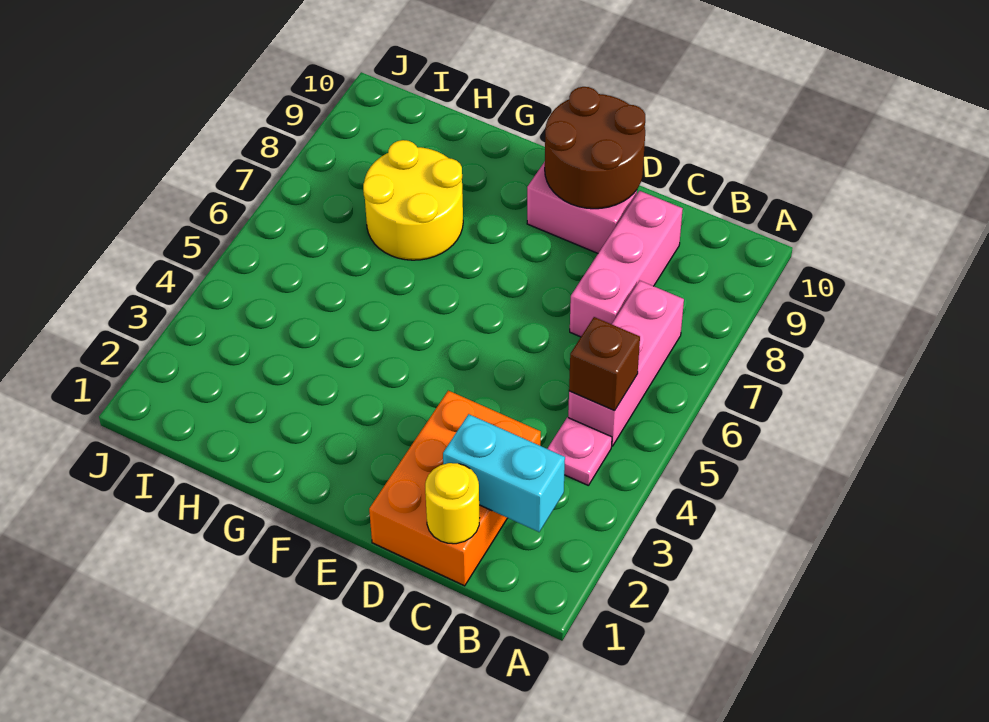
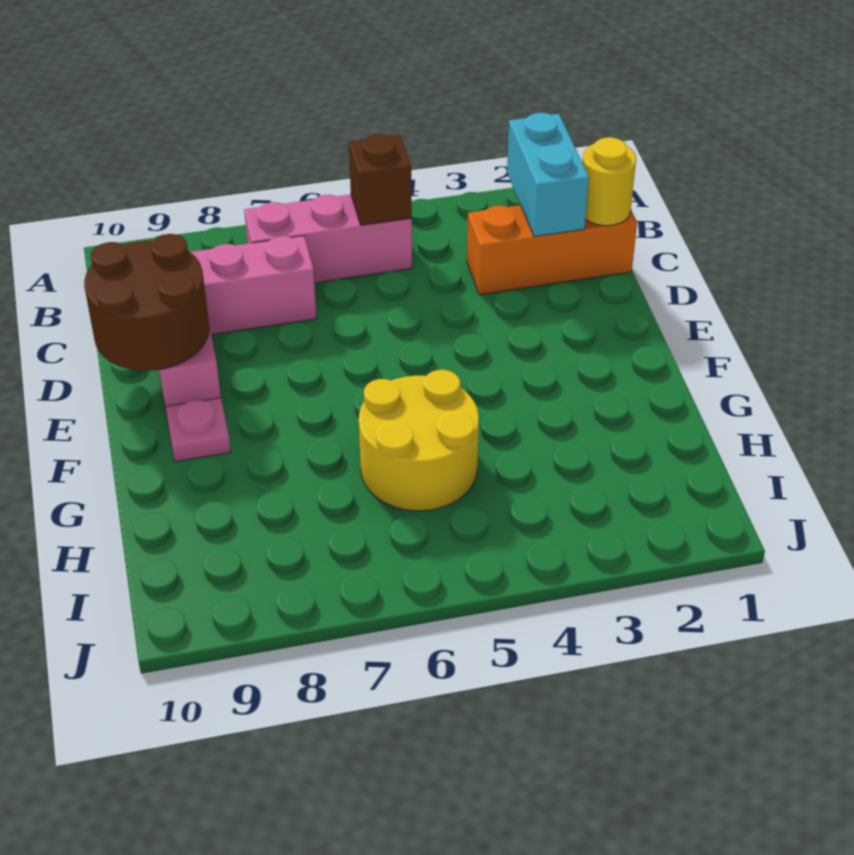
pink plate B4 level 1 -> pink plate F9 level 1
orange brick C1:D3 level 1 -> orange brick C1:C3 level 1
yellow round brick G7:H8 level 1 -> yellow round brick G5:H6 level 1

